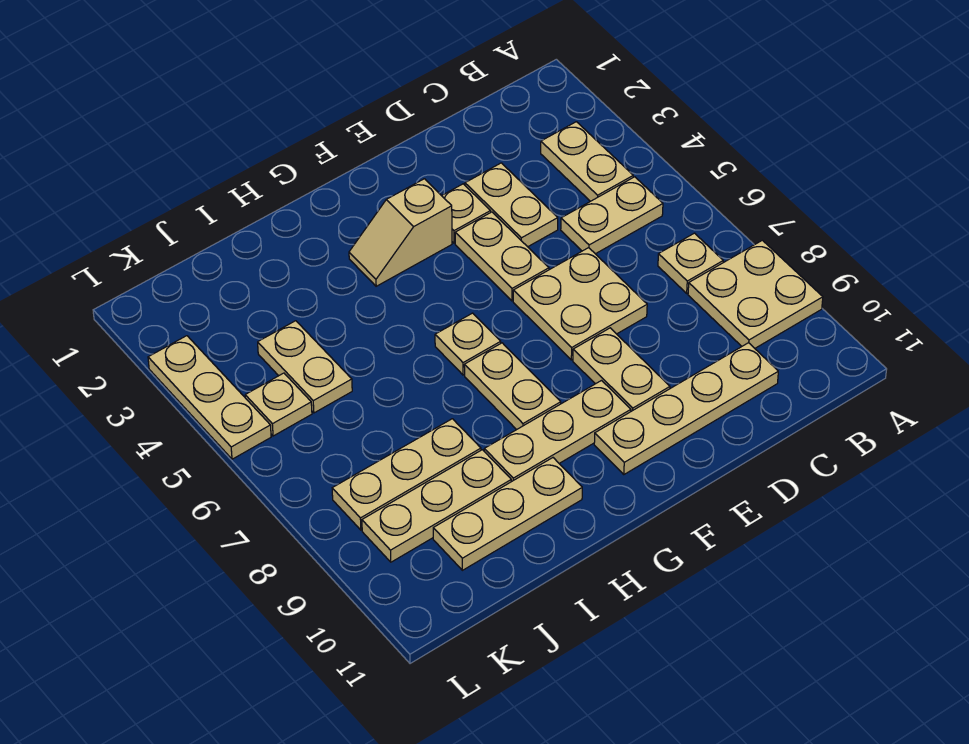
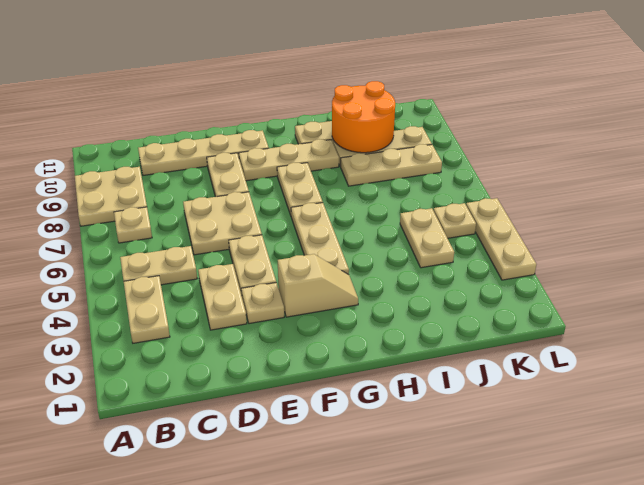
tan plate G6 level 1 -> tan plate G4:G6 level 1
none -> orange round brick I9:J10 level 2

